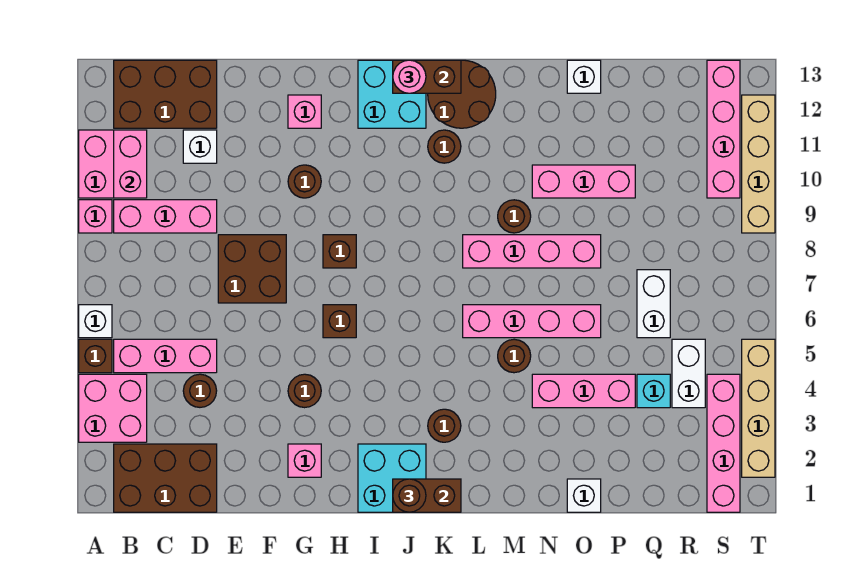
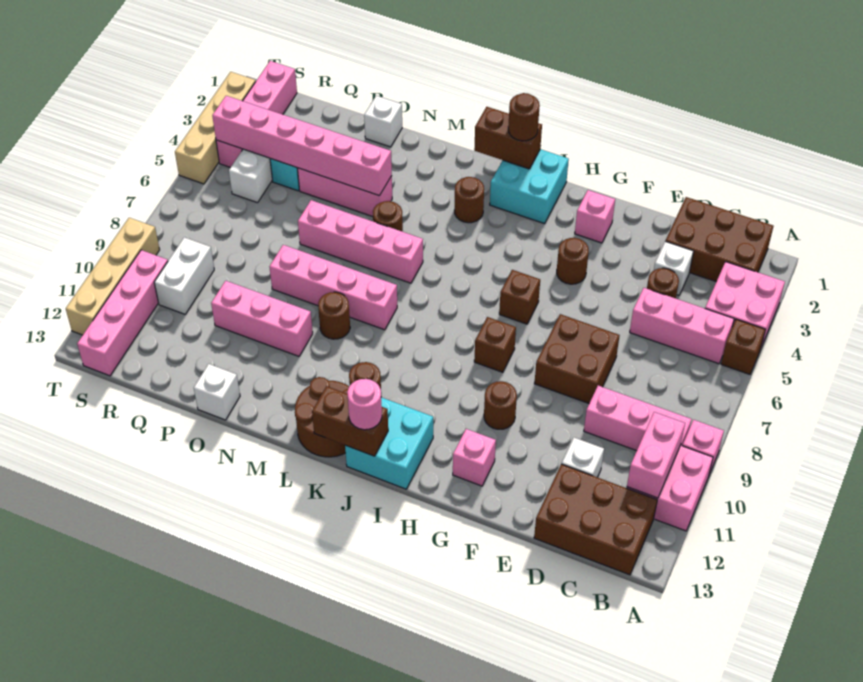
white brick A6 level 1 -> white brick D3 level 1
none -> pink brick N4:S4 level 2
white brick Q6:Q7 level 1 -> white brick R9:R10 level 1

